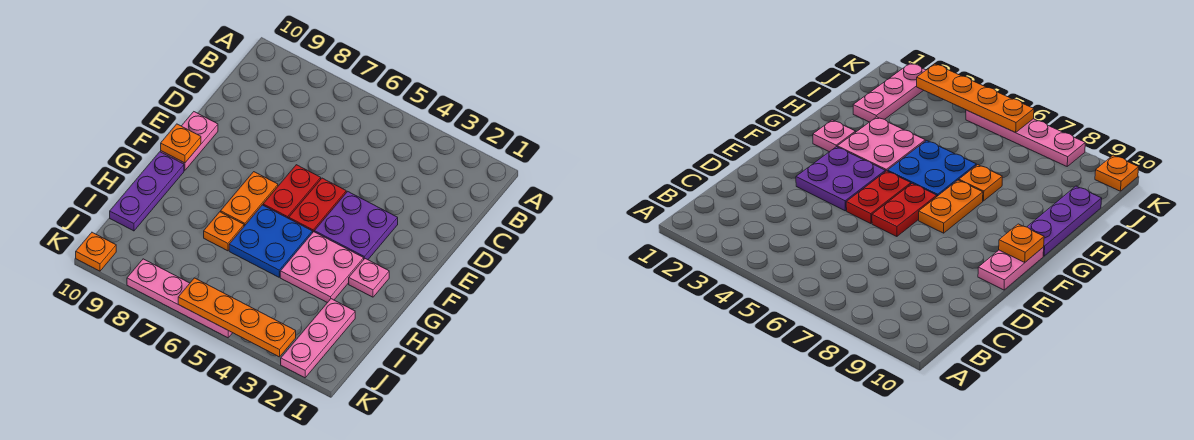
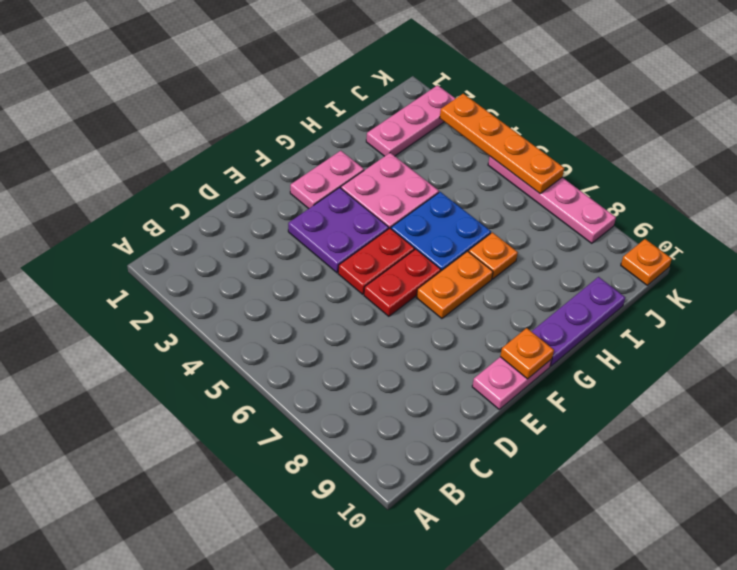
pink plate G2 level 1 -> pink plate F2:G2 level 1

